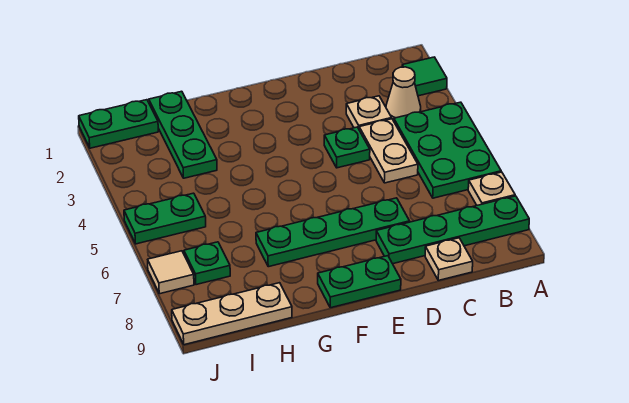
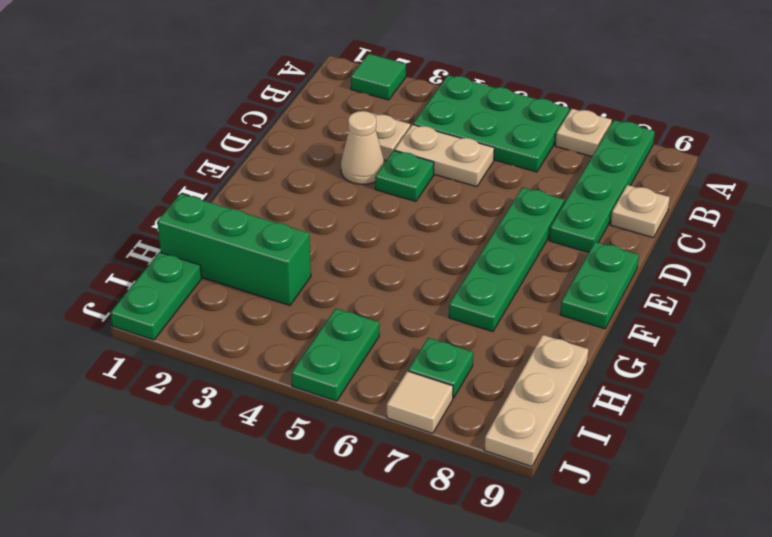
tan cone B3 level 1 -> tan cone D3 level 1
green plate H1:H3 level 1 -> green brick H1:H3 level 1

